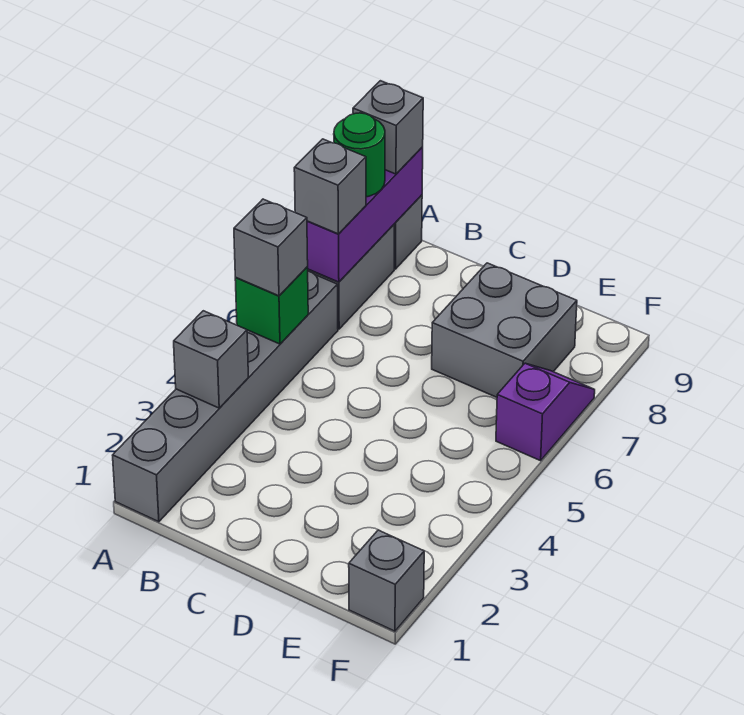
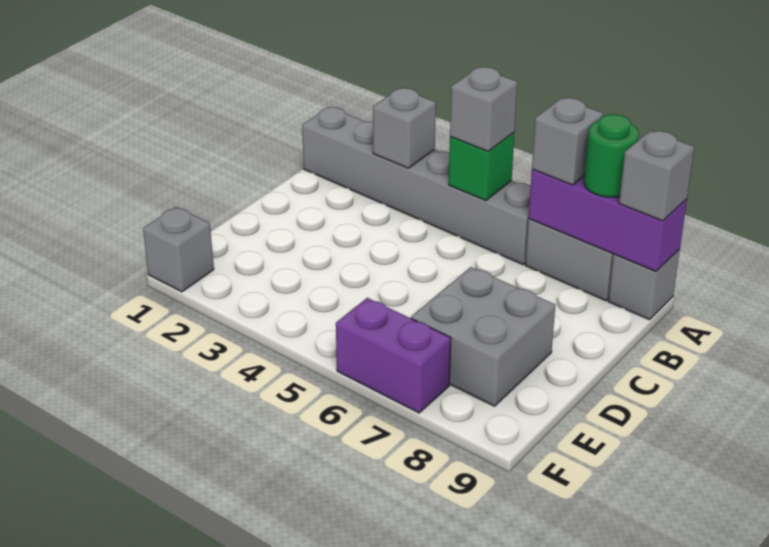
purple slope F6:F7 level 1 top 6 -> purple brick F6:F7 level 1

